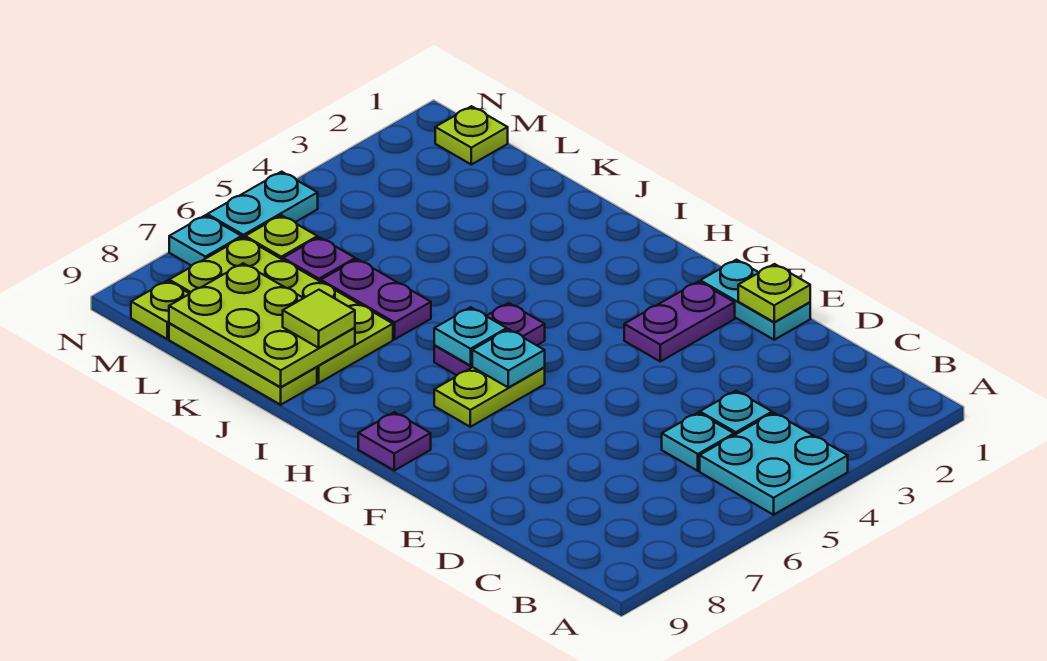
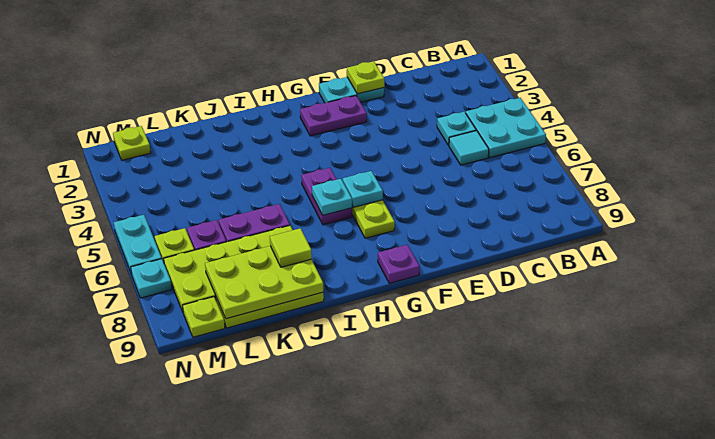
cyan plate C5 level 1 -> cyan tile C5 level 1
purple plate F2:F3 level 1 -> purple plate F2:G2 level 1

